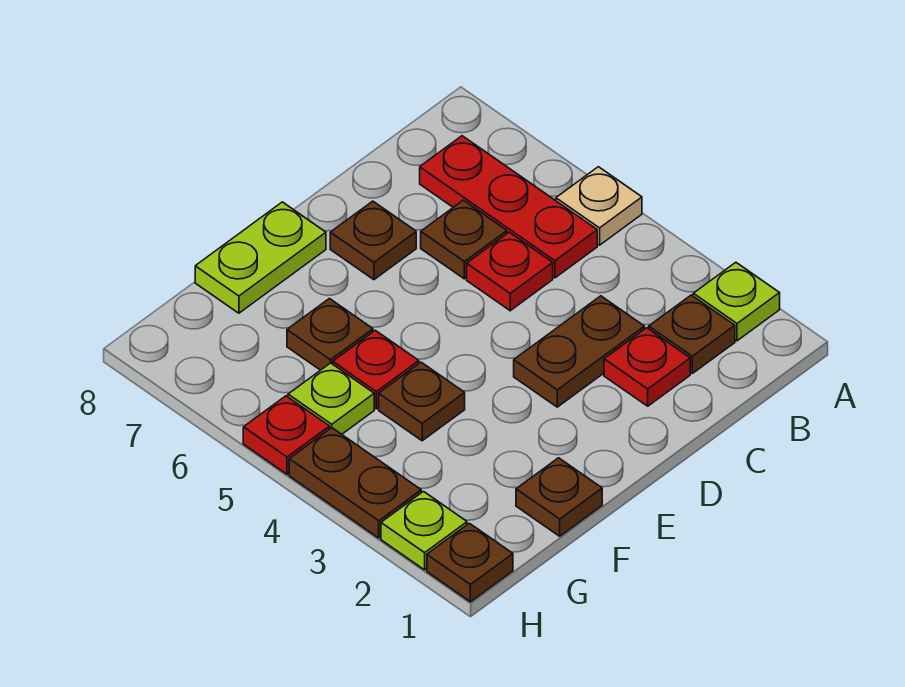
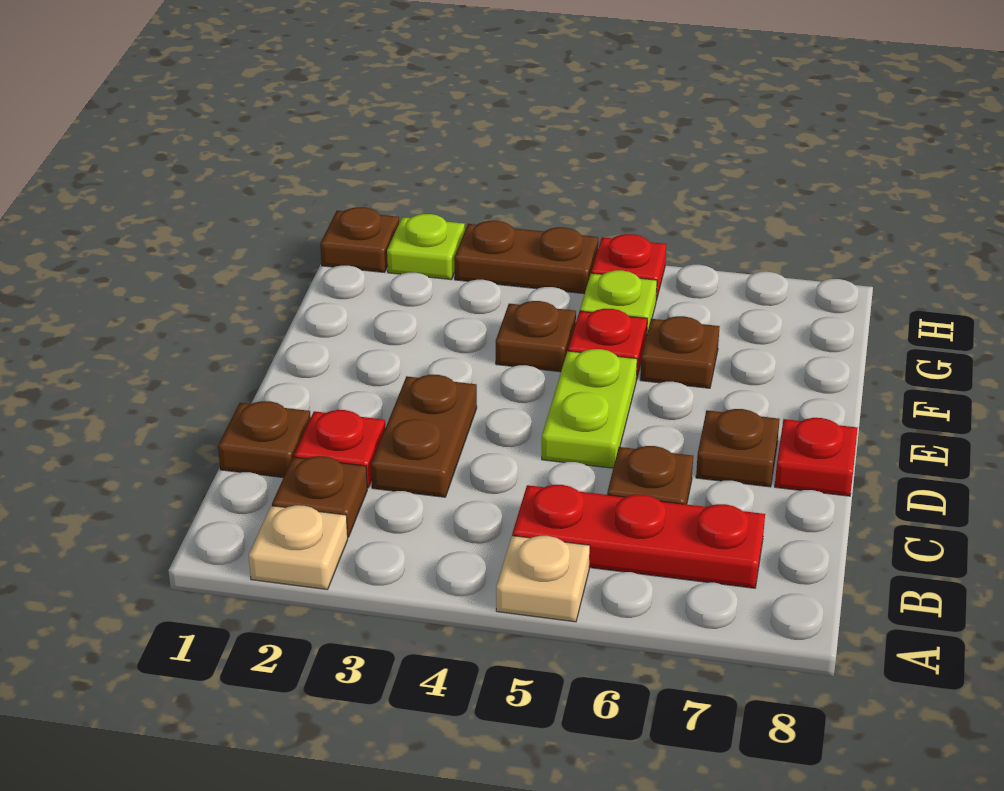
lime plate A2 level 1 -> tan plate A2 level 1
red plate C5 level 1 -> red plate D8 level 1
lime plate E8:F8 level 1 -> lime plate D5:E5 level 1
brown plate F1 level 1 -> brown plate C1 level 1

